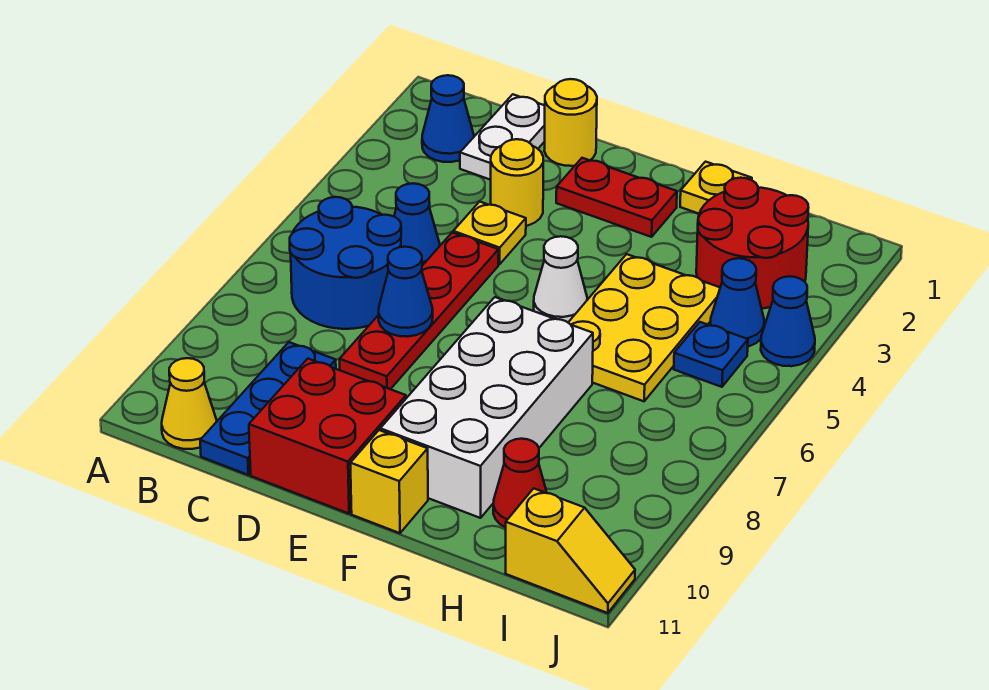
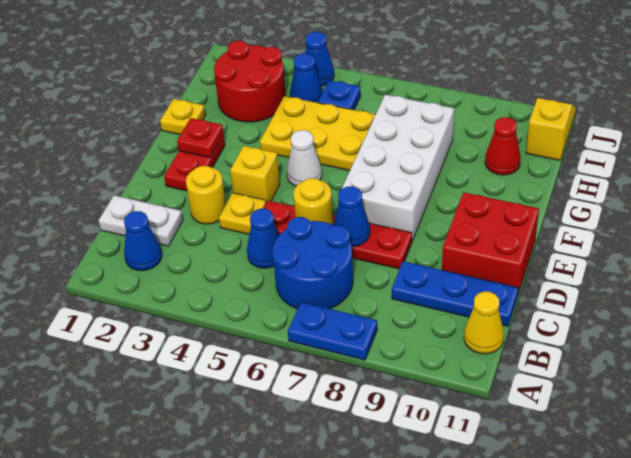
none -> blue plate A7:A8 level 1
yellow round brick D1 level 1 -> yellow round brick D6 level 2
none -> red plate F2 level 2
white brick F7:G10 level 1 -> white brick E7:H8 level 1
yellow brick F11 level 1 -> yellow brick E4 level 1

